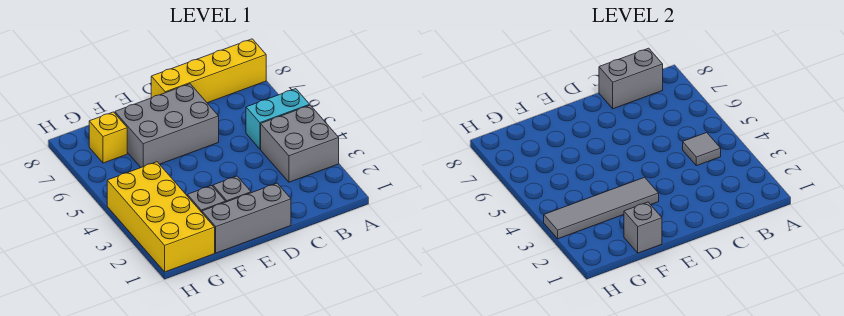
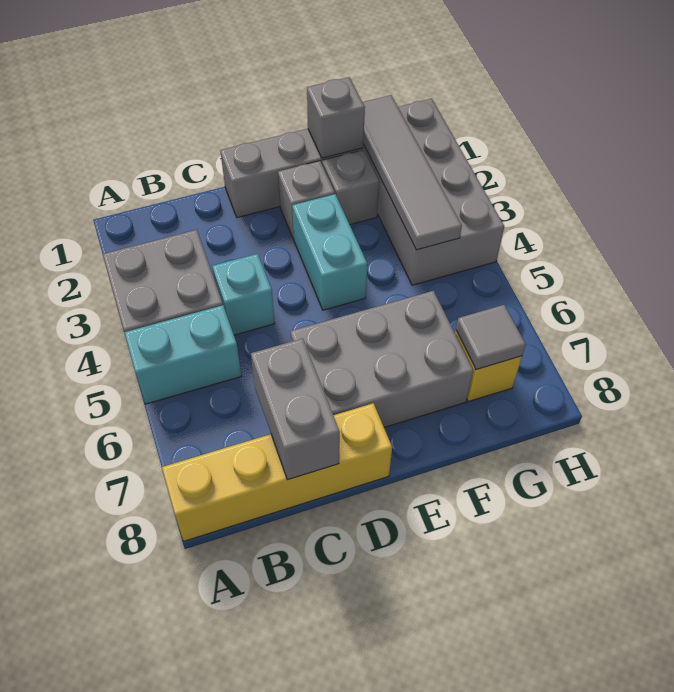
grey tile B4 level 2 -> grey tile G7 level 2
grey brick B8:C8 level 2 -> grey brick C7:C8 level 2
none -> cyan brick C4 level 1
none -> cyan brick E3:E4 level 1
grey tile E3:H3 level 2 -> grey tile G1:G4 level 2
yellow brick G1:H4 level 1 -> grey brick G1:H4 level 1

